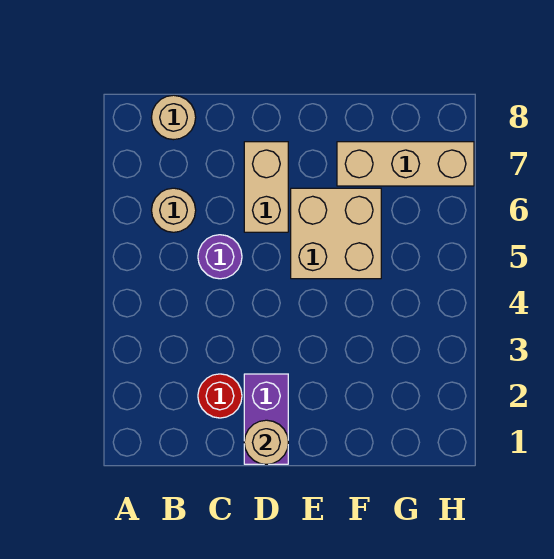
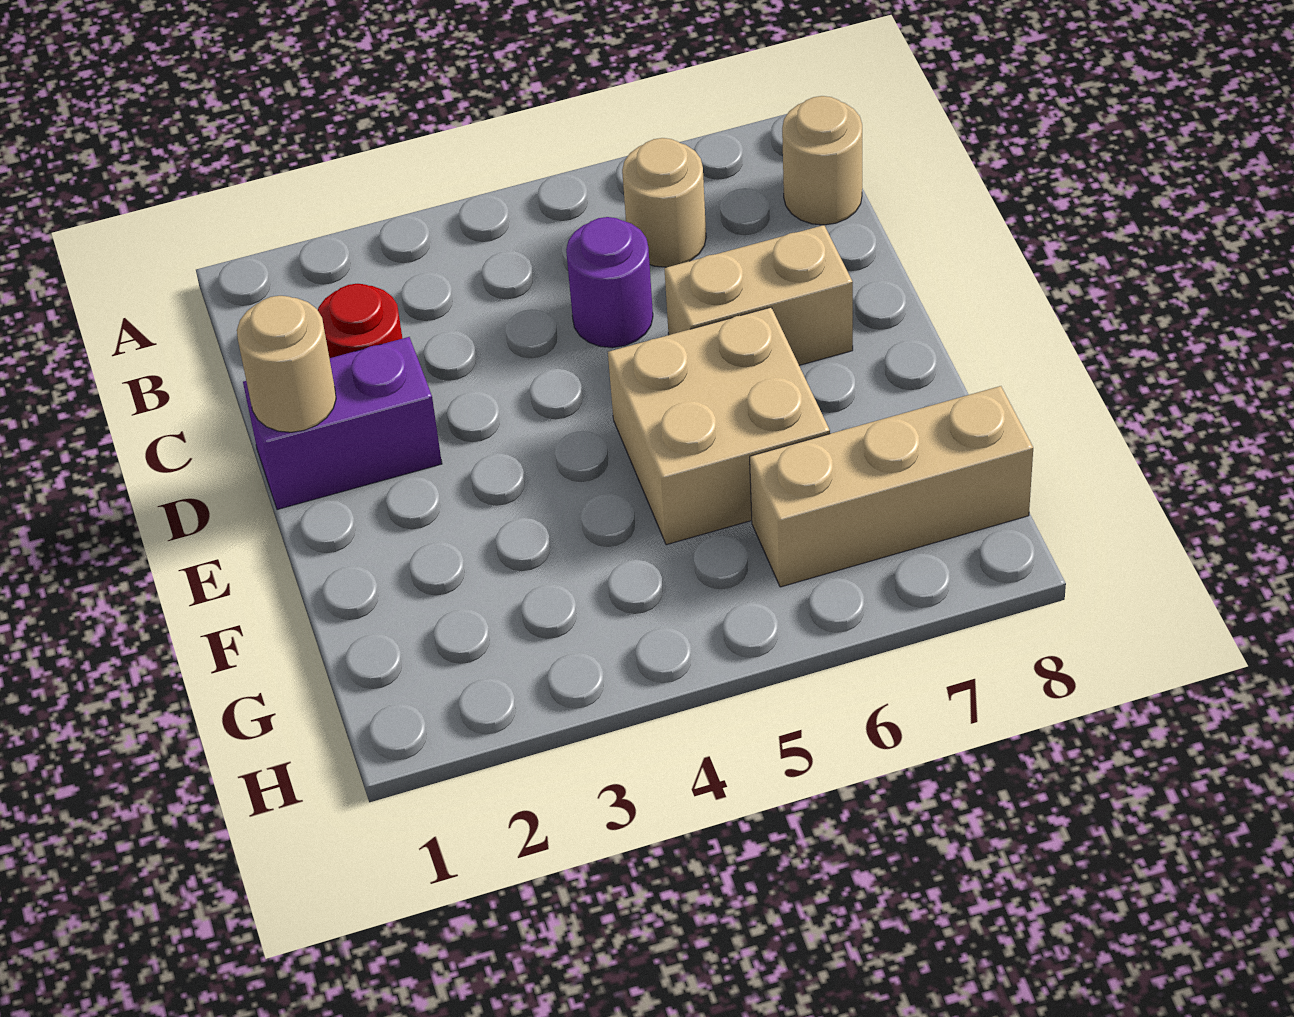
tan brick F7:H7 level 1 -> tan brick G6:G8 level 1

